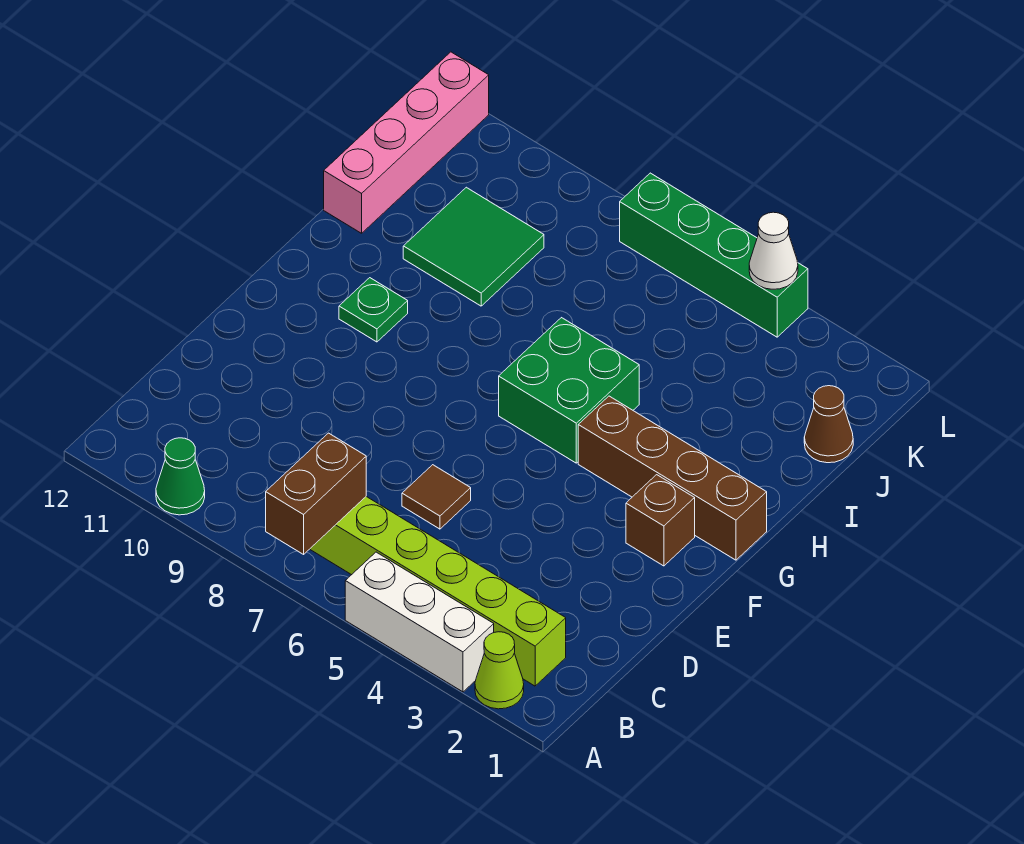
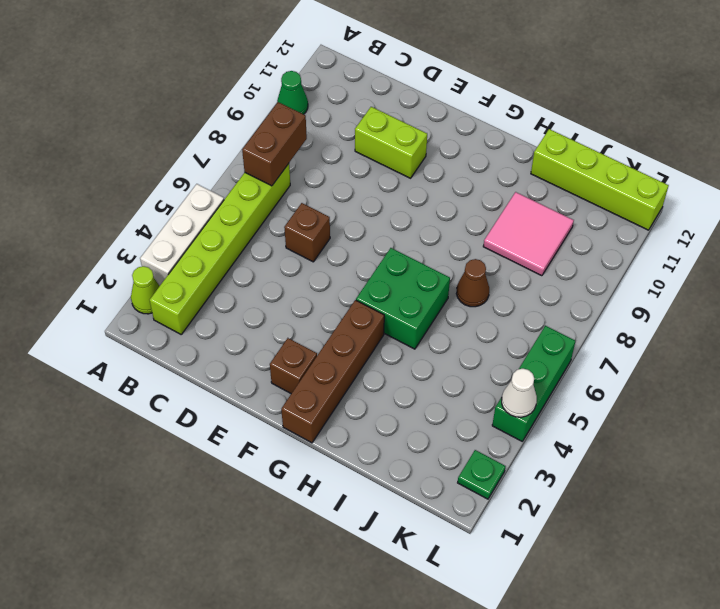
brown brick A7:B7 level 2 -> brown brick B7:B8 level 2
brown tile D6 level 1 -> brown brick D6 level 1
none -> lime brick D10:E10 level 1
green plate G10 level 1 -> green plate L2 level 1
green tile I9:J10 level 1 -> pink tile I9:J10 level 1
pink brick I12:L12 level 1 -> lime brick I12:L12 level 1
brown cone J1 level 1 -> brown cone I7 level 1
green brick L4:L7 level 1 -> green brick L4:L6 level 1

